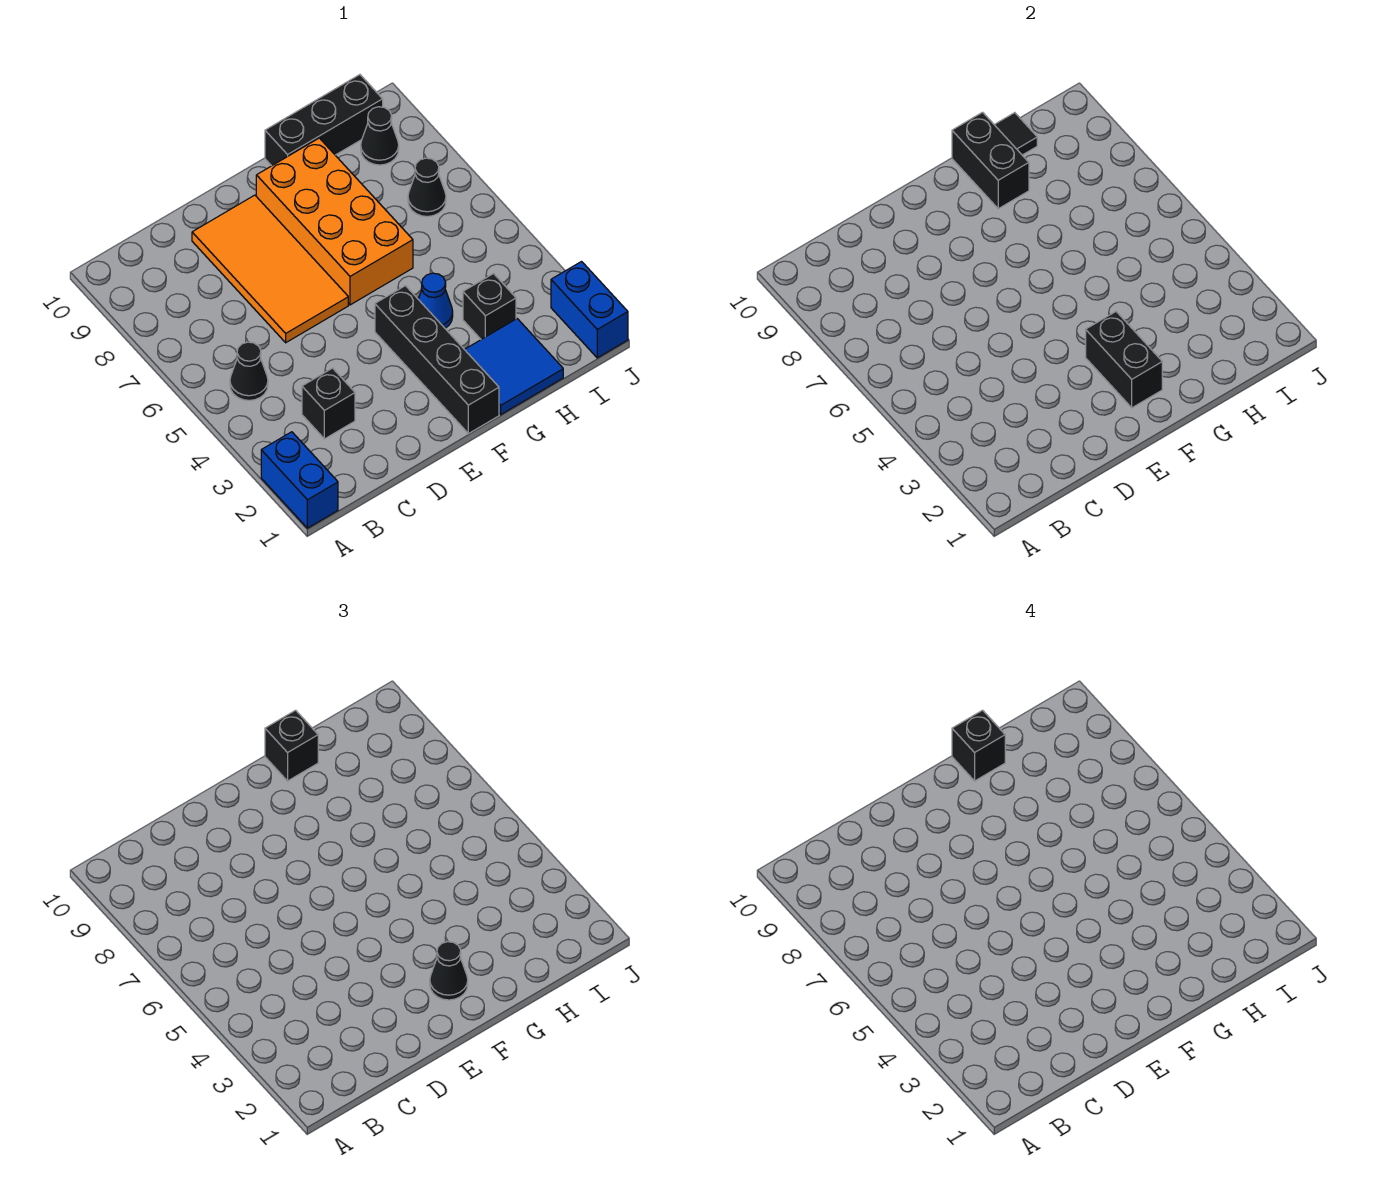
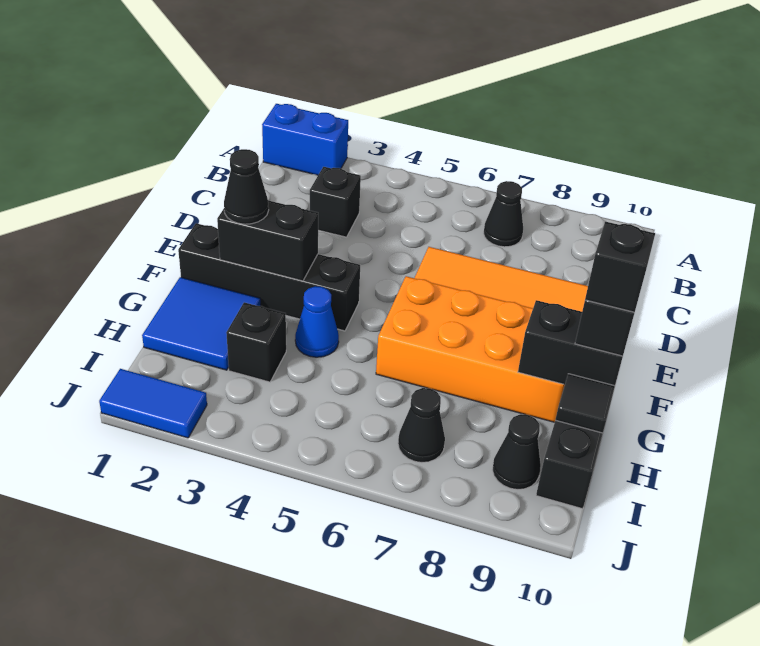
black cone B5 level 1 -> black cone B7 level 1
blue brick J1:J2 level 1 -> blue tile J1:J2 level 1

